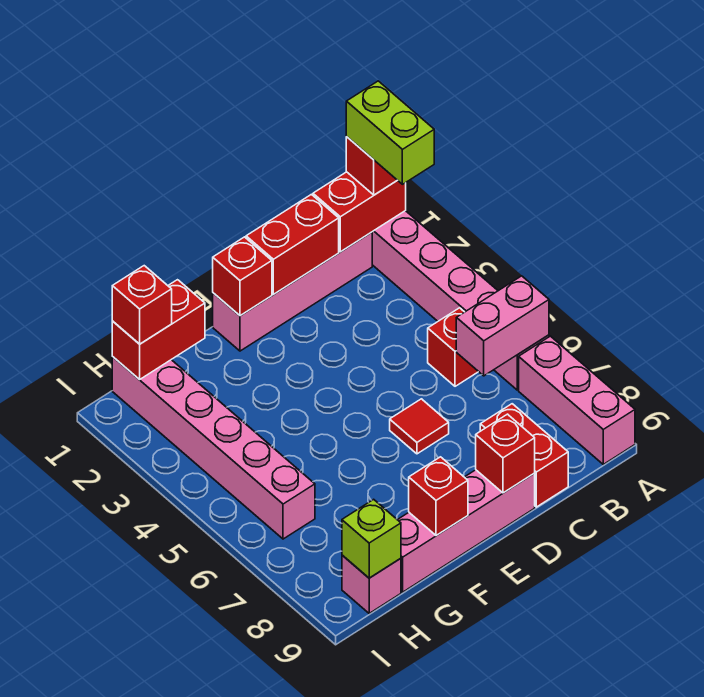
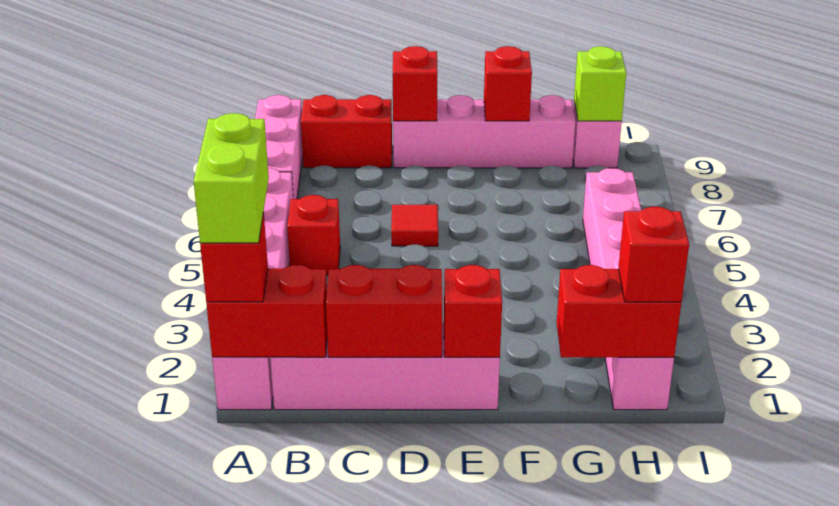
pink brick A6:B6 level 2 -> none
red brick C8:C9 level 1 -> red brick B9:C9 level 1

